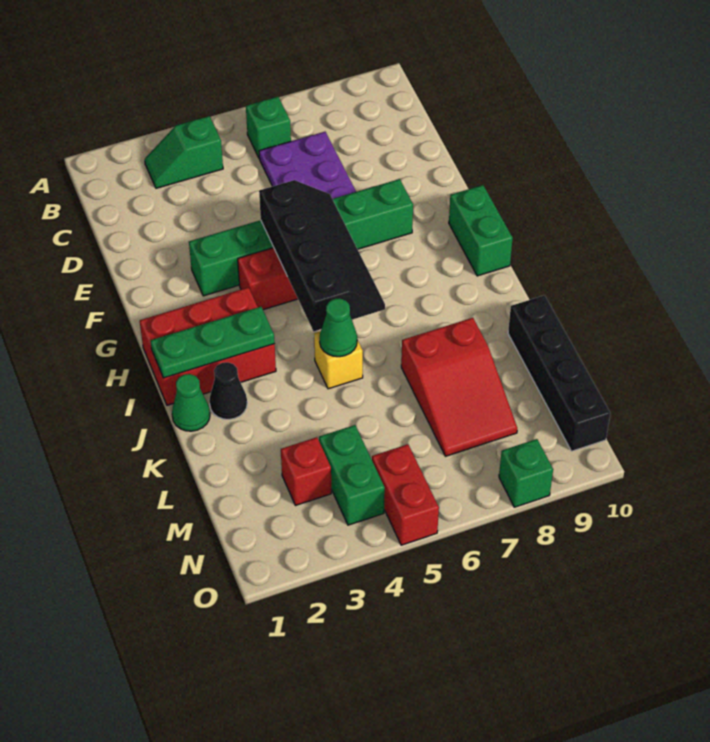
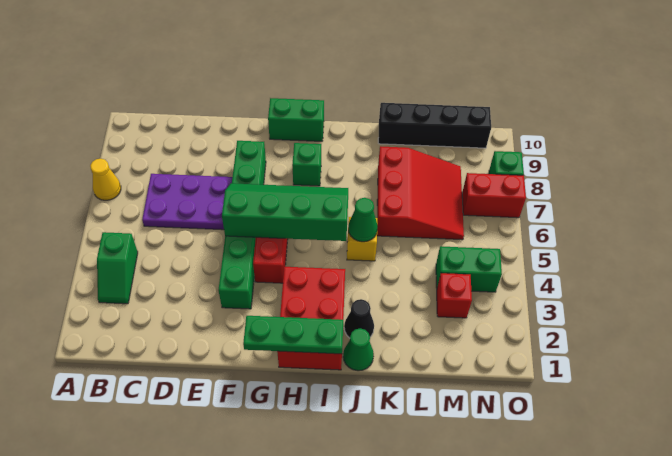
none -> yellow cone A7 level 1
green brick B6 level 1 -> green brick H8 level 1
black slope F5:I6 level 2 top 5 -> green slope F5:I6 level 2 top 5
green plate I1:I3 level 2 -> green plate G1:I1 level 2
red slope K7:M8 level 1 top K -> red slope K6:M8 level 1 top K
red brick N5:O5 level 1 -> red brick N7:O7 level 1

